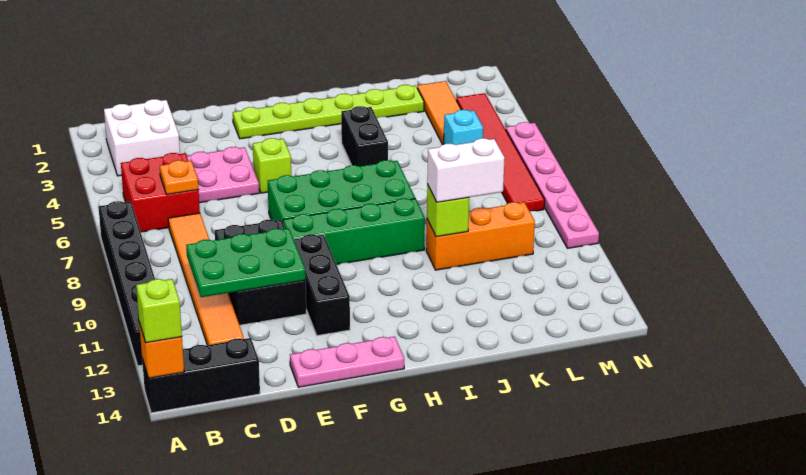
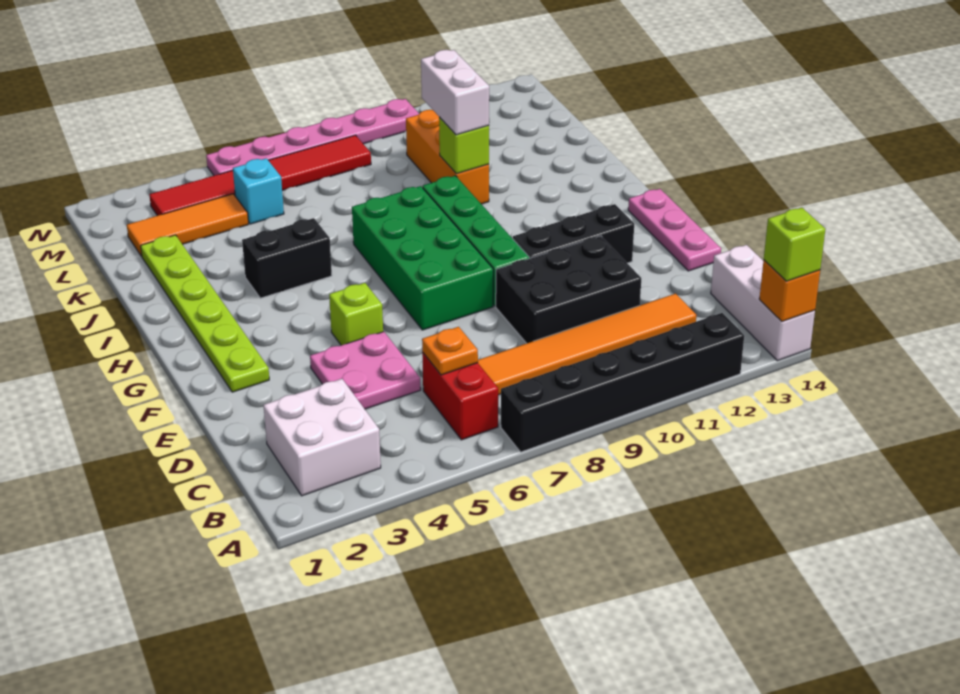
black brick A14:C14 level 1 -> white brick A14:C14 level 1
red brick B5:C6 level 1 -> red brick B6:C6 level 1
green plate C10:E11 level 2 -> none

